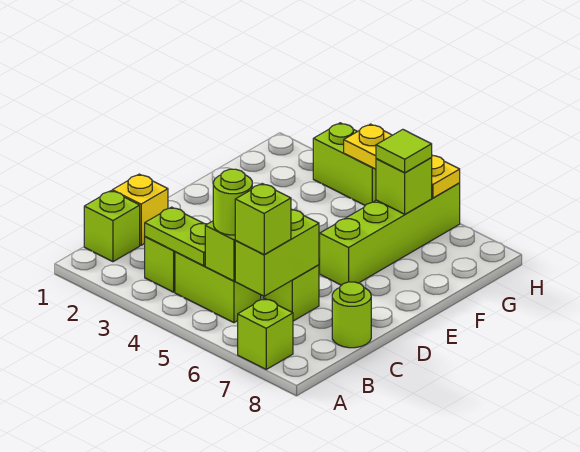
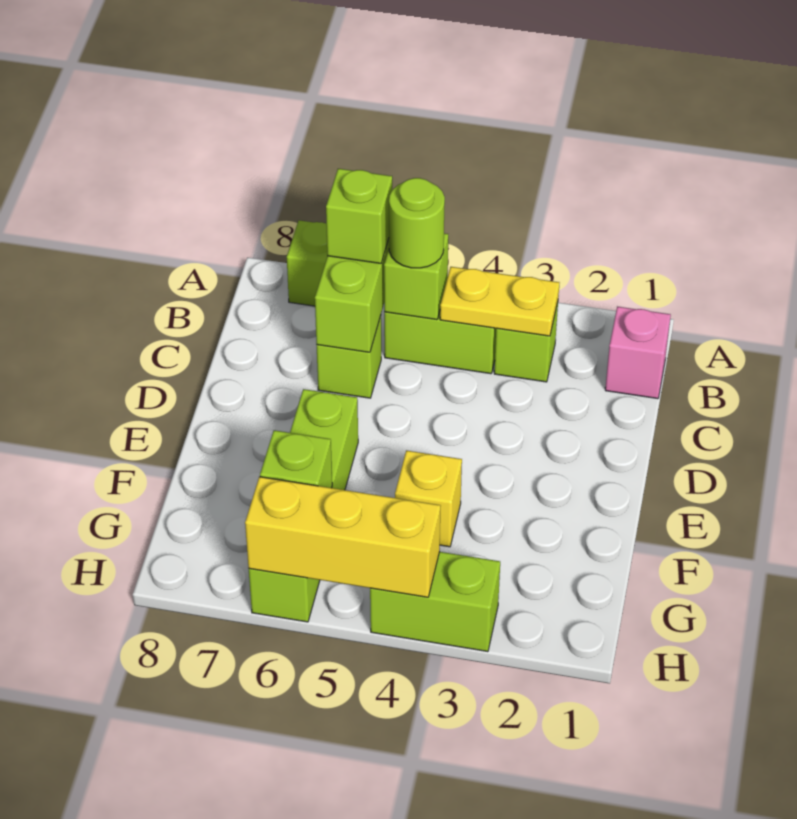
lime brick B1 level 1 -> pink brick B1 level 1
lime plate B3:B4 level 2 -> yellow plate B3:B4 level 2
yellow brick C1 level 1 -> yellow brick F4 level 1
lime round brick C8 level 1 -> none
lime tile G6 level 3 -> none
yellow plate H4:H6 level 2 -> yellow brick H4:H6 level 2

